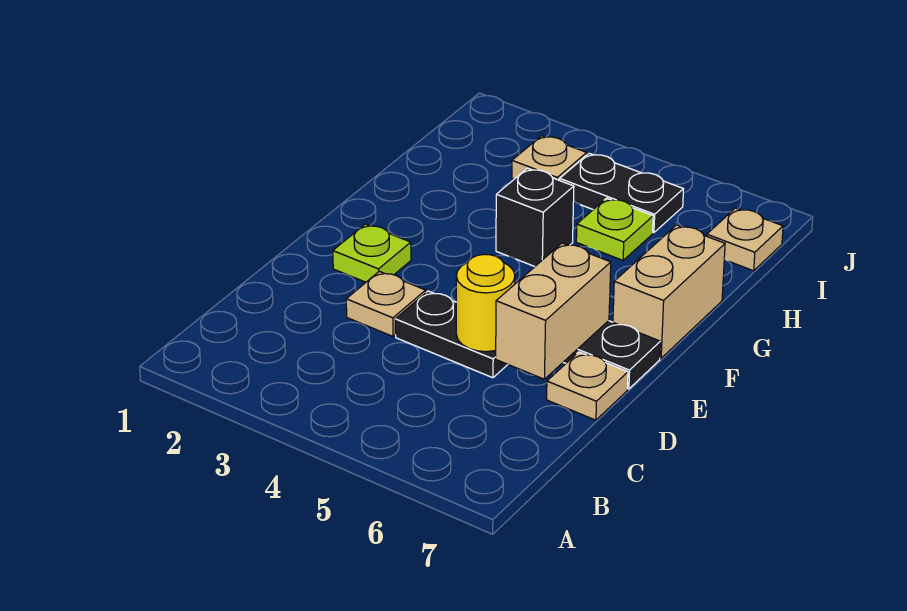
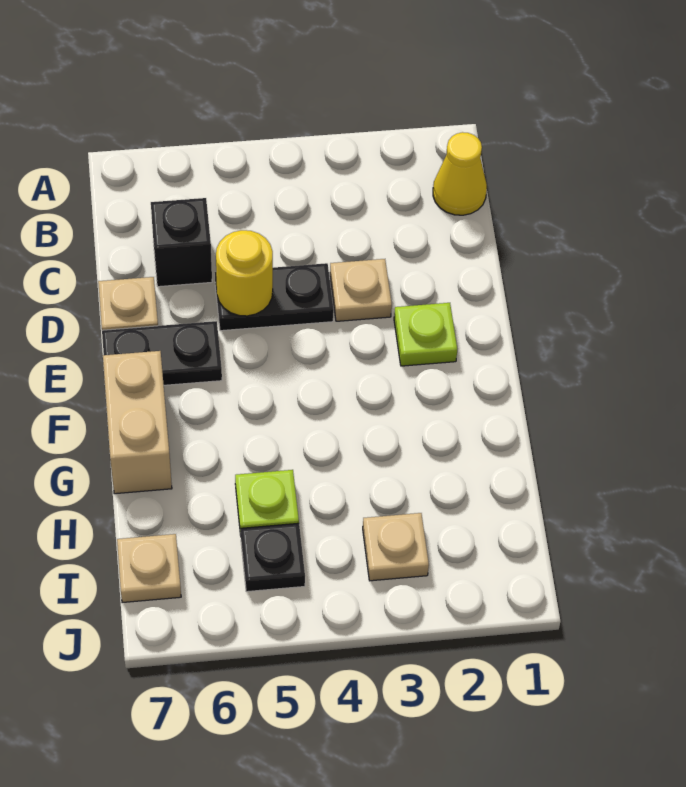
none -> yellow cone B1 level 1
tan brick D6:E6 level 2 -> none
black brick G4 level 1 -> black brick C6 level 1
black plate I4:I5 level 1 -> black plate I5 level 1

